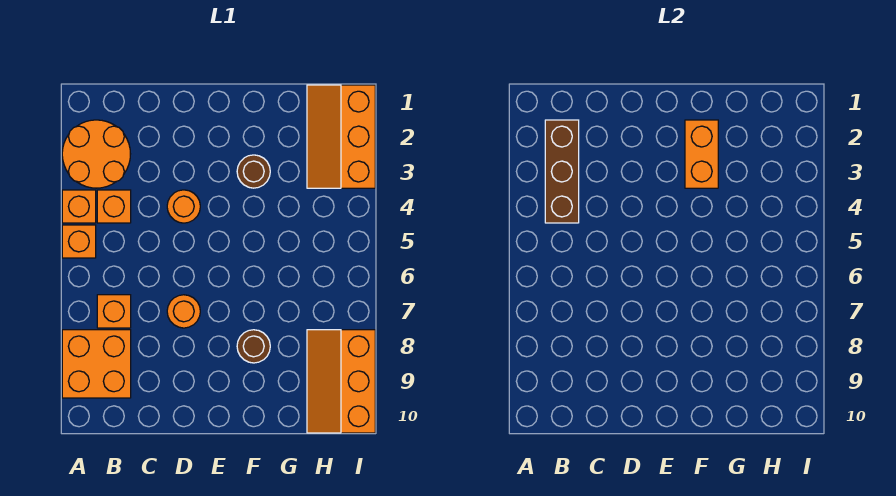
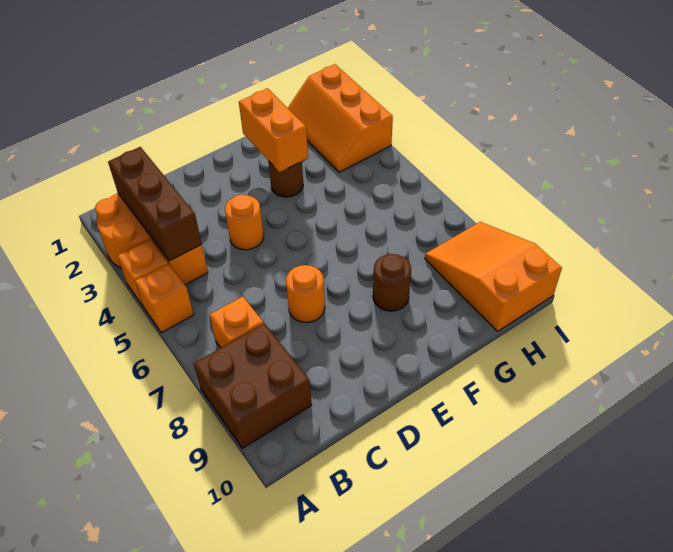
orange brick A8:B9 level 1 -> brown brick A8:B9 level 1
orange slope H8:I10 level 1 top I -> orange slope H8:I10 level 1 top 10

